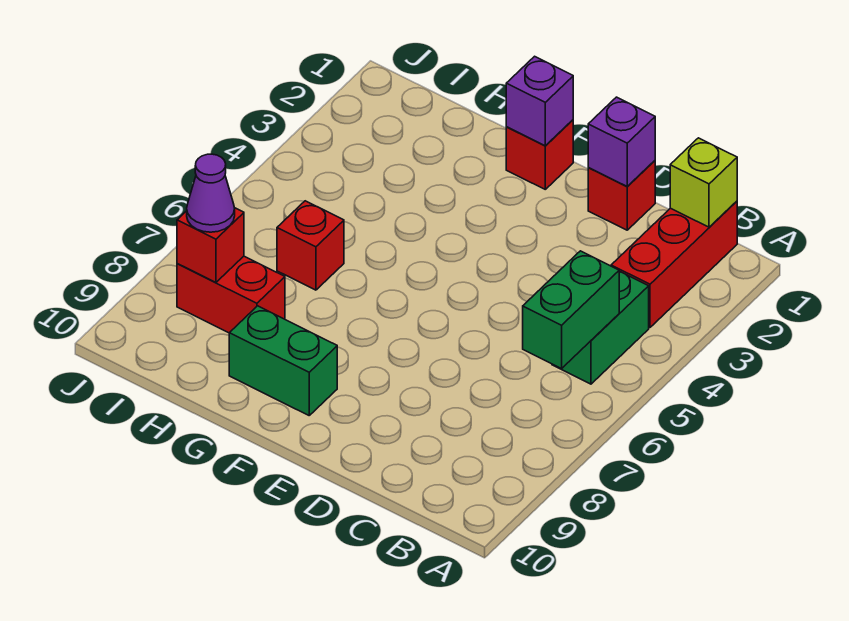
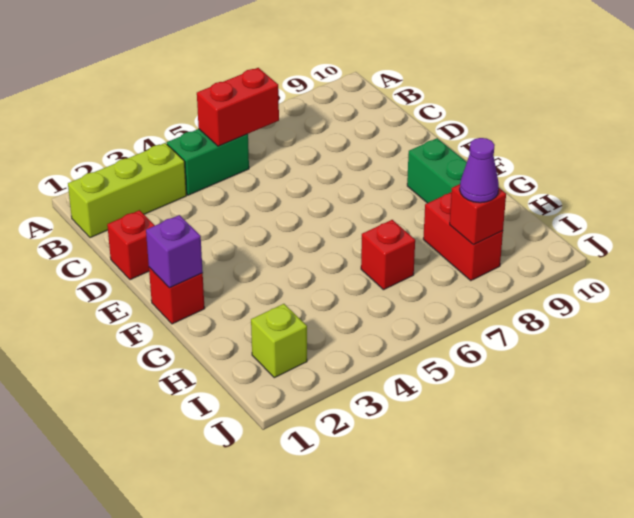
red brick B1:B3 level 1 -> lime brick B1:B3 level 1
lime brick B1 level 2 -> lime brick I2 level 1
green brick B5:B6 level 2 -> red brick B5:B6 level 2
purple brick D1 level 2 -> none

